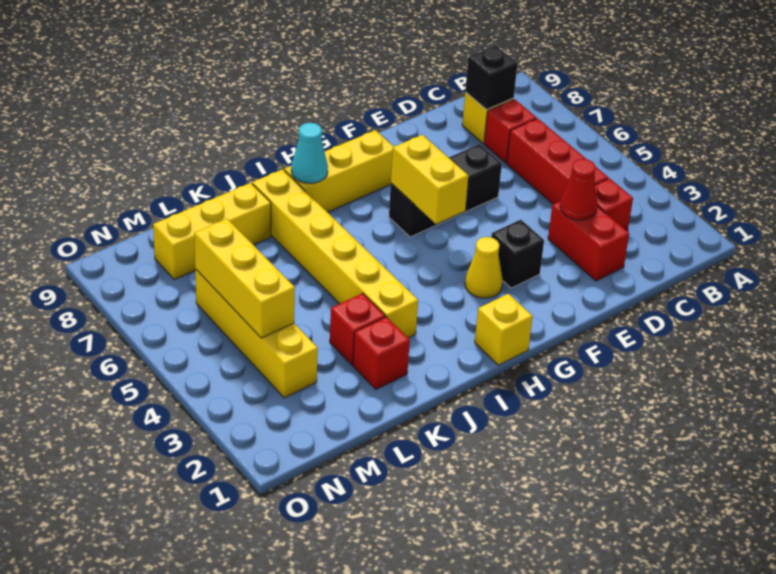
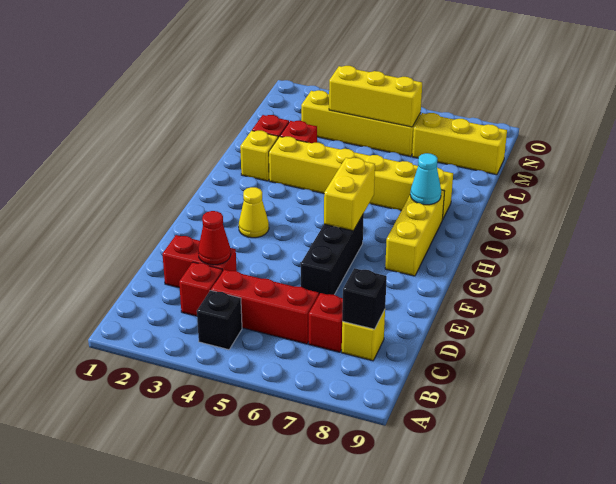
black brick F3 level 1 -> black brick B4 level 1
yellow brick G5:G6 level 2 -> yellow brick G6:H6 level 2
yellow brick H1 level 1 -> yellow brick J2 level 1
yellow brick K8:M8 level 1 -> yellow brick M7:M9 level 1

